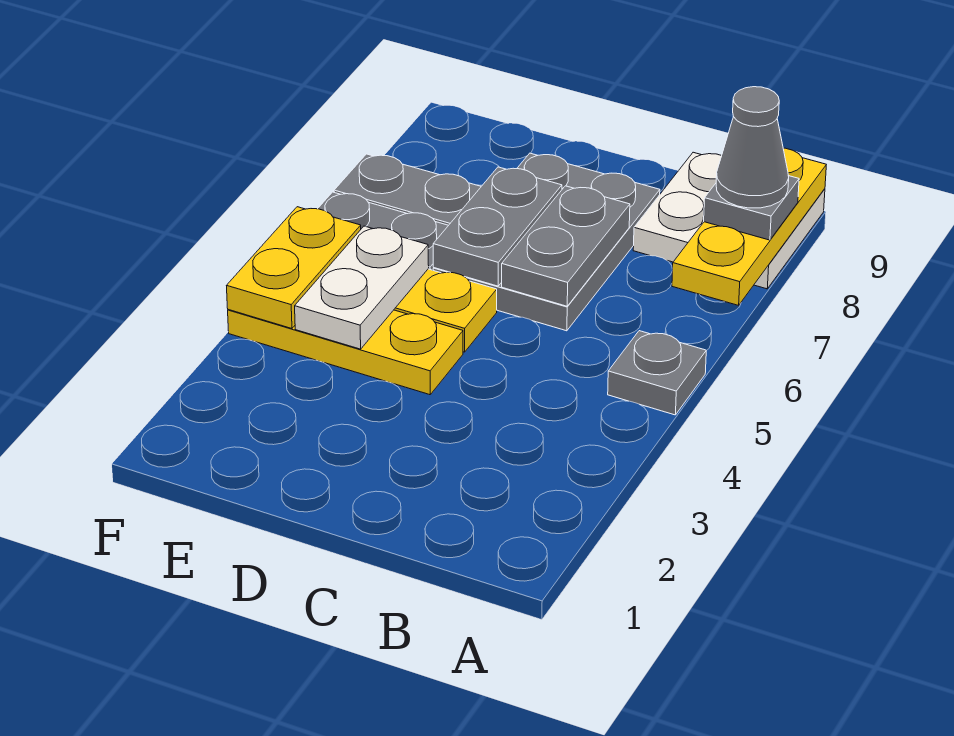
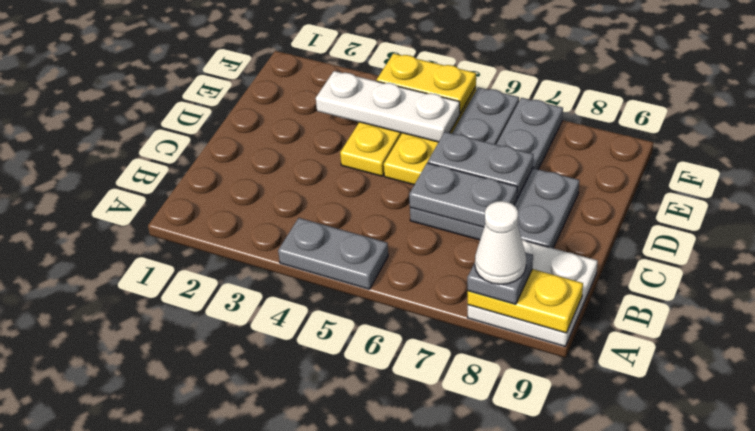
grey plate A5 level 1 -> grey plate A4:A5 level 1
yellow plate A7:A9 level 2 -> yellow plate A8:A9 level 2
grey cone A8 level 4 -> white cone A8 level 4
white plate E4:E5 level 2 -> white plate E3:E5 level 2

